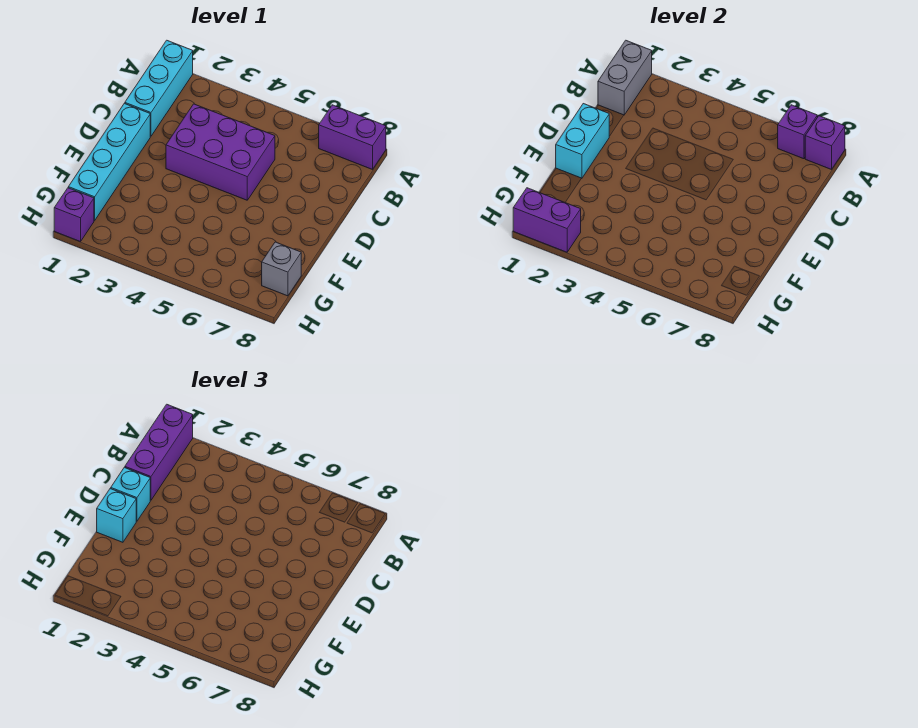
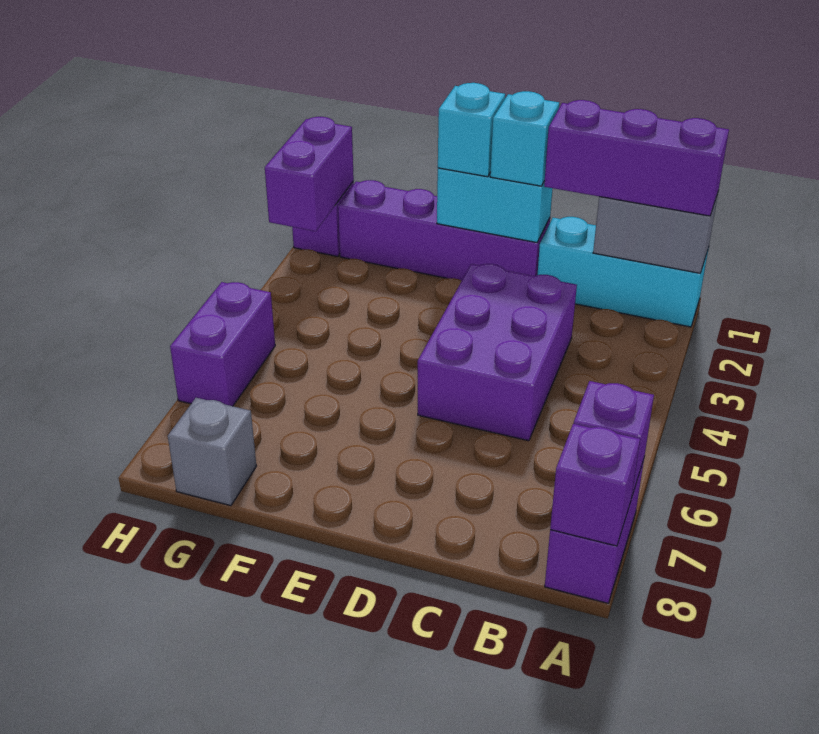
cyan brick D1:G1 level 1 -> purple brick D1:G1 level 1
none -> purple brick H5:H6 level 1

